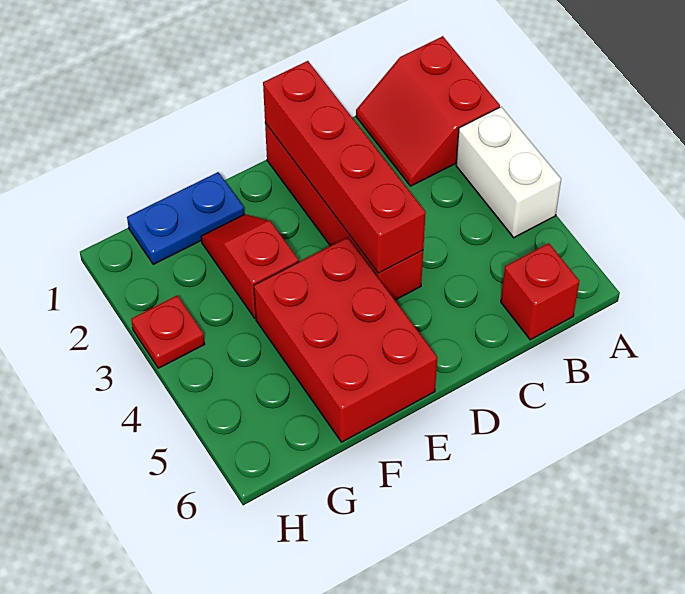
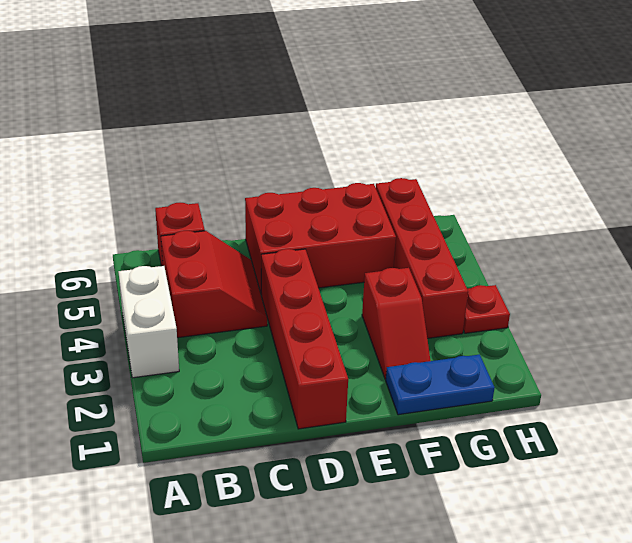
red slope A1:B2 level 1 top A -> red slope B4:C5 level 1 top B
red brick D1:D4 level 2 -> red brick G3:G6 level 1
red brick E4:F6 level 1 -> red brick D5:F6 level 1

